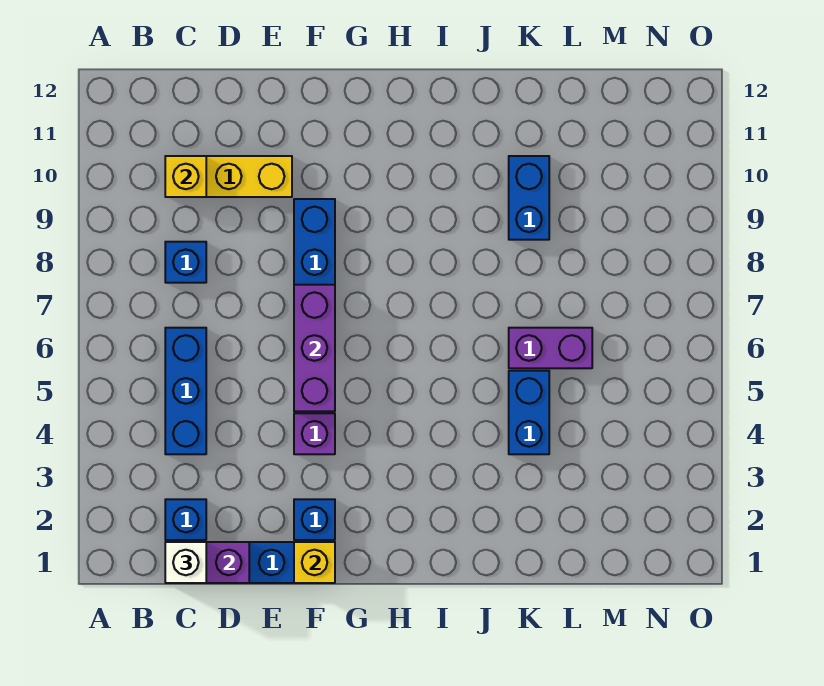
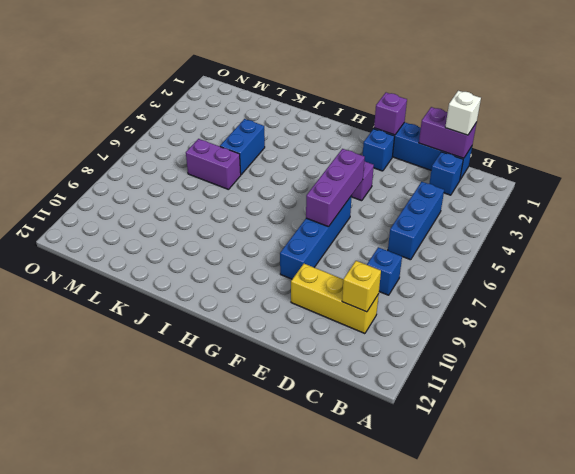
yellow brick F1 level 2 -> purple brick F1 level 2
blue brick K9:K10 level 1 -> none

